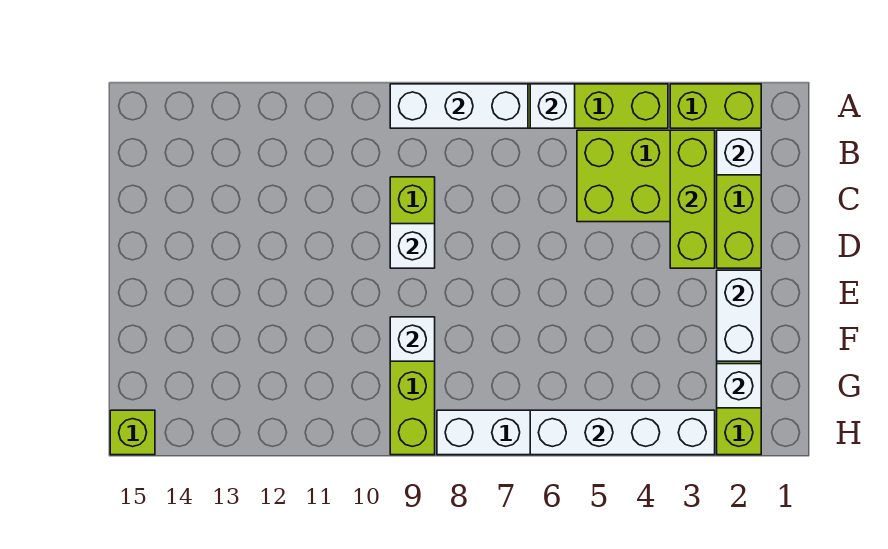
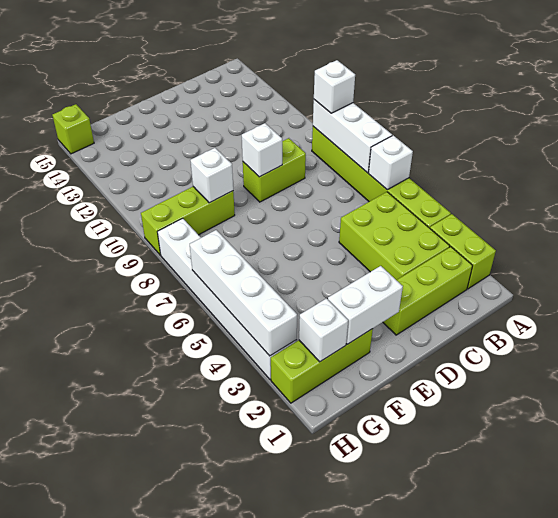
white brick B2 level 2 -> white brick A9 level 3
lime brick B3:D3 level 2 -> none

